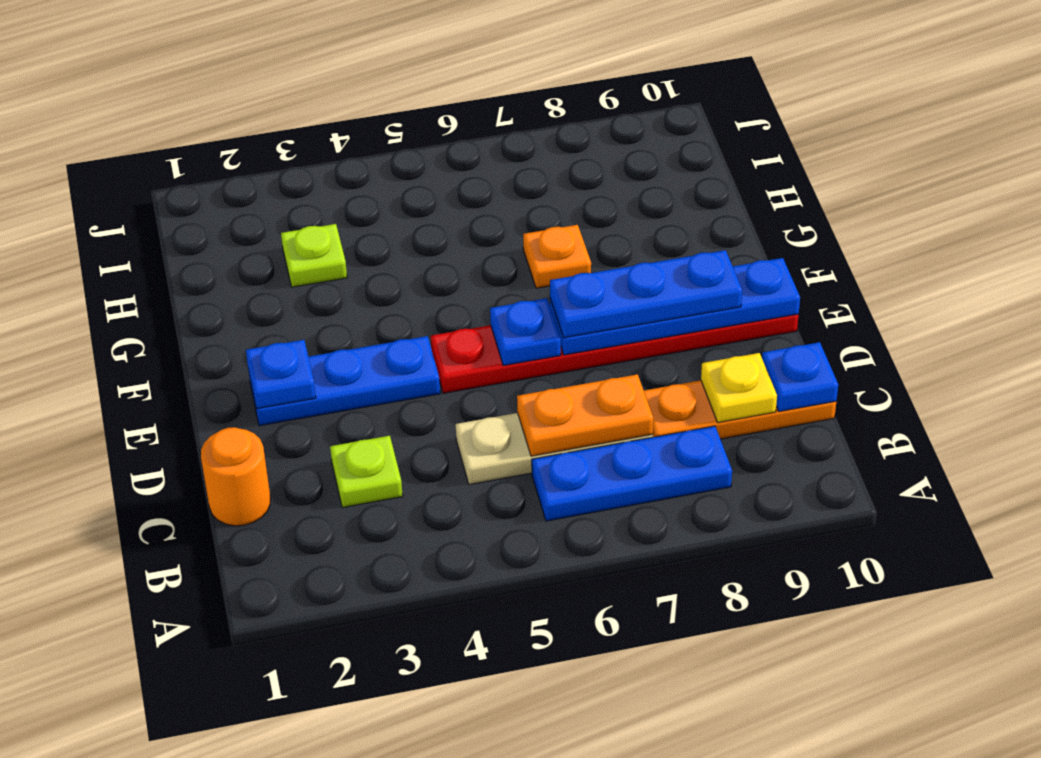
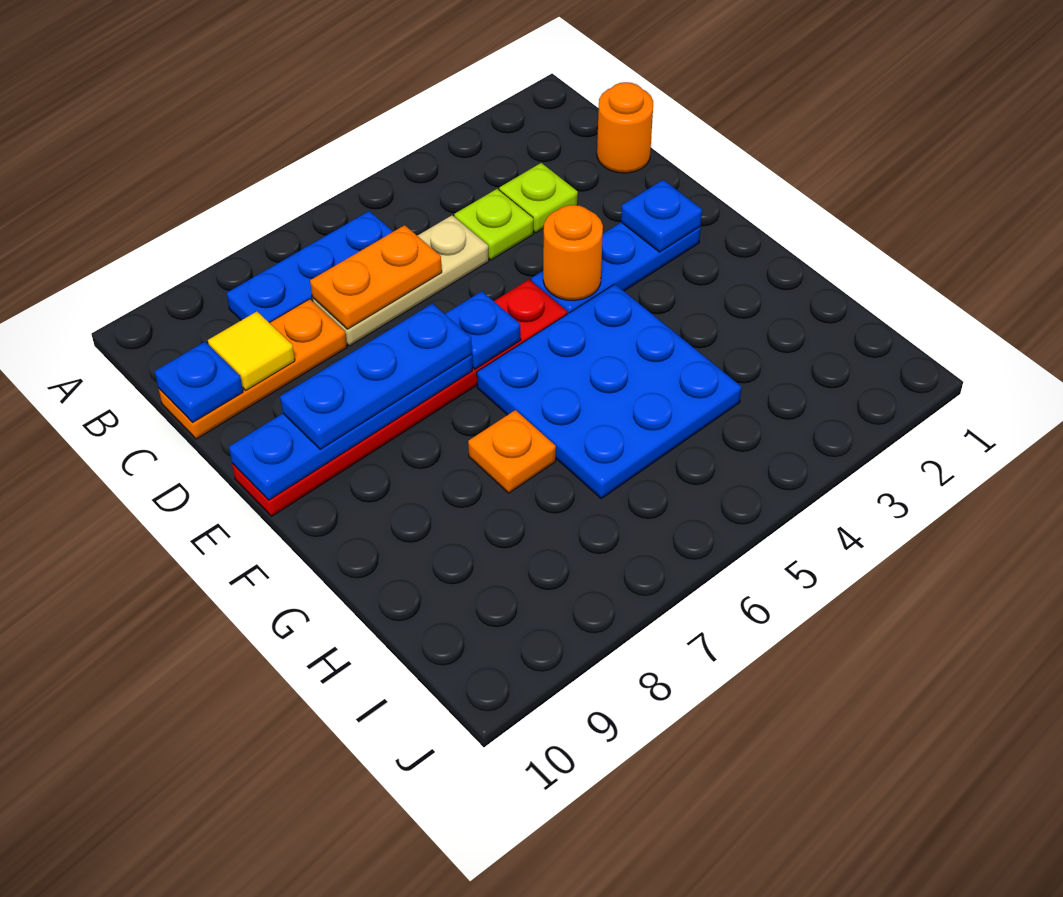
yellow plate C9 level 2 -> yellow tile C9 level 2
none -> orange round brick E4 level 2
none -> blue plate F4:H6 level 1
lime plate H3 level 1 -> lime plate C4 level 1

